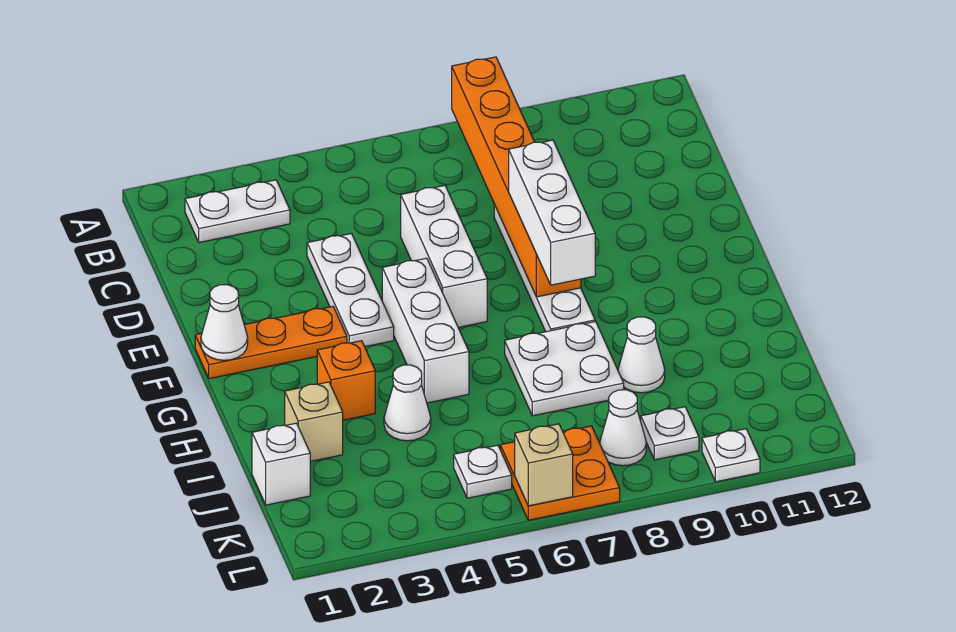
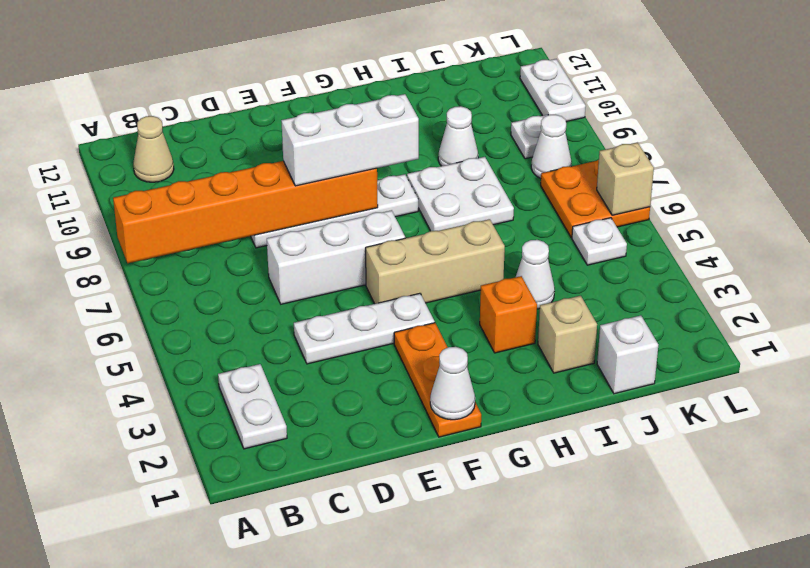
none -> tan cone B11 level 1
white brick F5:H5 level 1 -> tan brick F5:H5 level 1
white plate L10 level 1 -> white plate L10:L11 level 1

